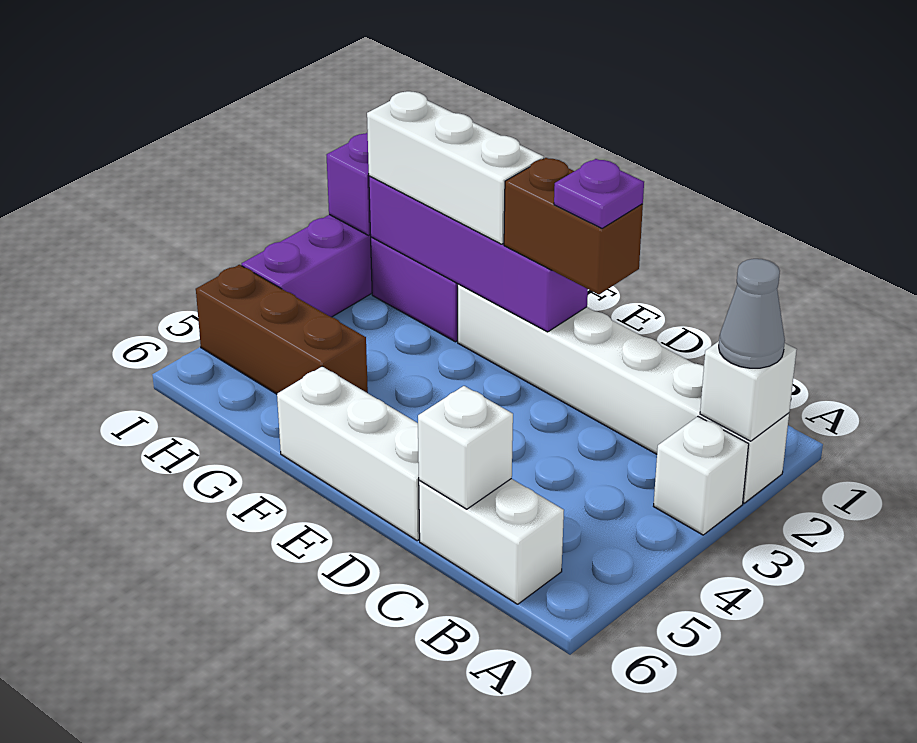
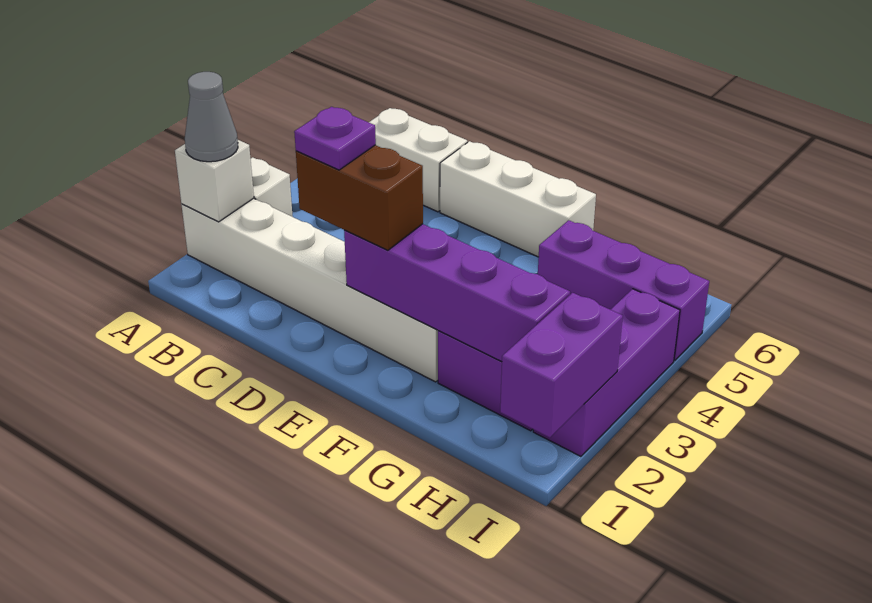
white brick C6 level 2 -> none
white brick F2:H2 level 3 -> none
brown brick G5:I5 level 1 -> purple brick G5:I5 level 1

